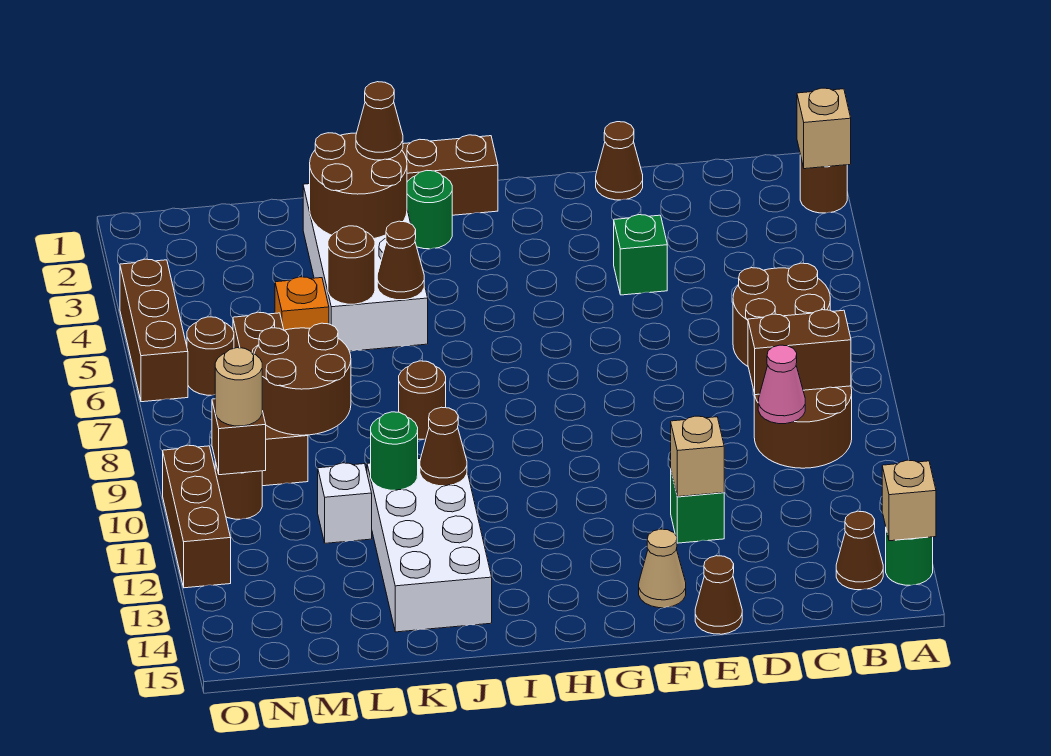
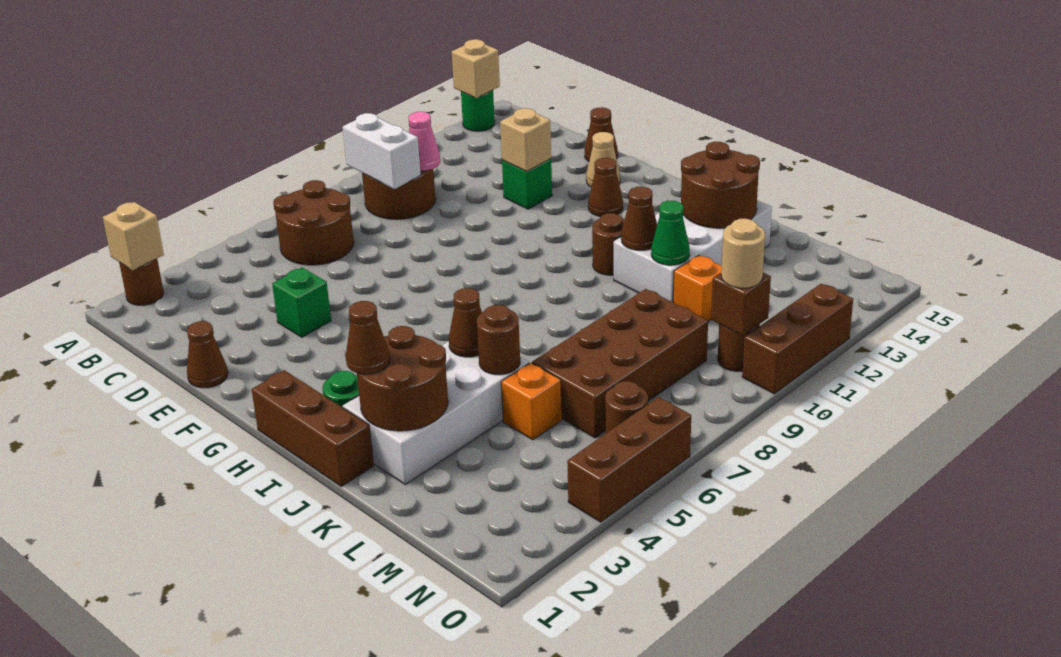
brown brick B9:C9 level 2 -> white brick B9:C9 level 2
brown cone B14 level 1 -> brown cone G13 level 1
brown round brick J8 level 1 -> brown round brick I11 level 1
green round brick K11 level 2 -> green cone K11 level 2
brown round brick L8:M9 level 2 -> brown round brick J13:K14 level 2
white brick L11 level 1 -> orange brick L11 level 1
brown brick M6:M9 level 1 -> brown brick L6:M9 level 1

